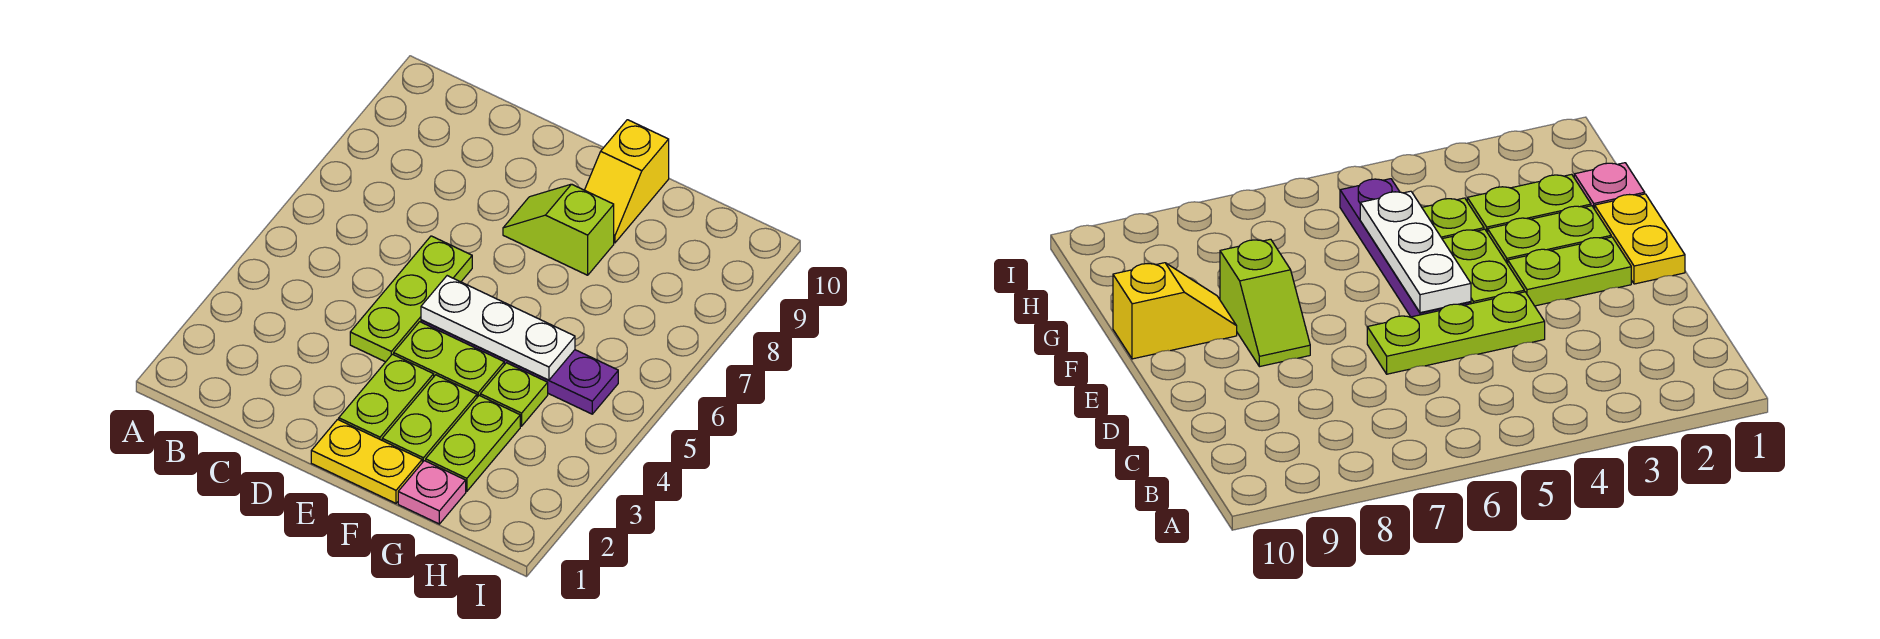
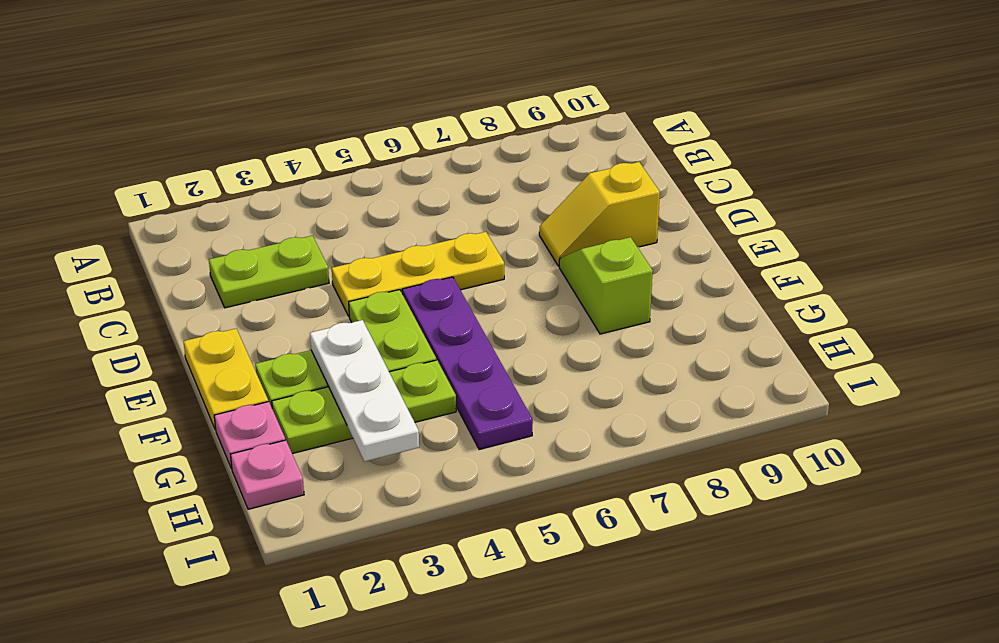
lime plate D4:D6 level 1 -> yellow plate D4:D6 level 1
lime plate E2:E3 level 1 -> lime plate C2:C3 level 1
white plate E5:G5 level 2 -> white plate F3:H3 level 2
yellow slope F9:F10 level 1 top 10 -> yellow slope D8:D9 level 1 top 9
none -> pink plate H1 level 1

